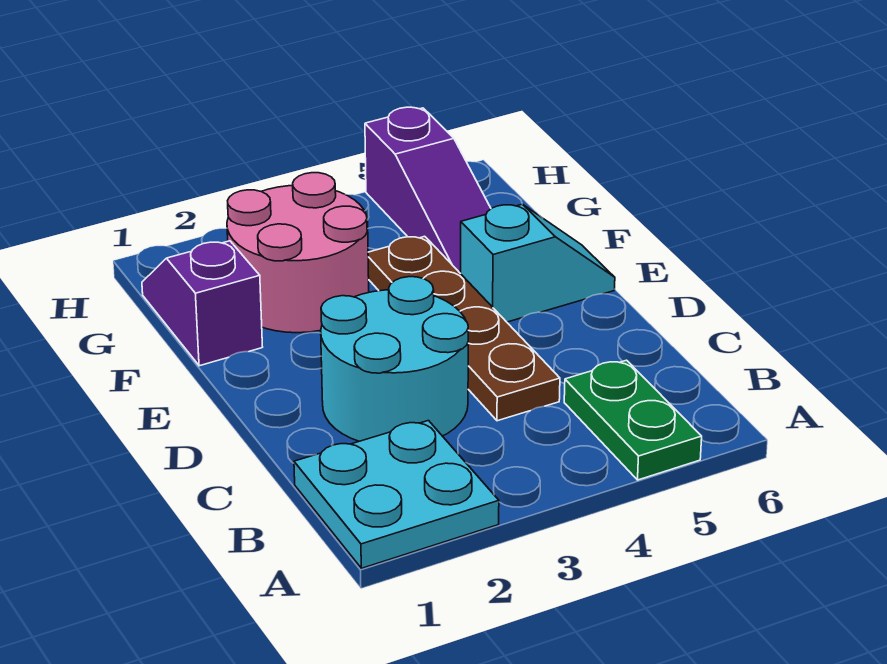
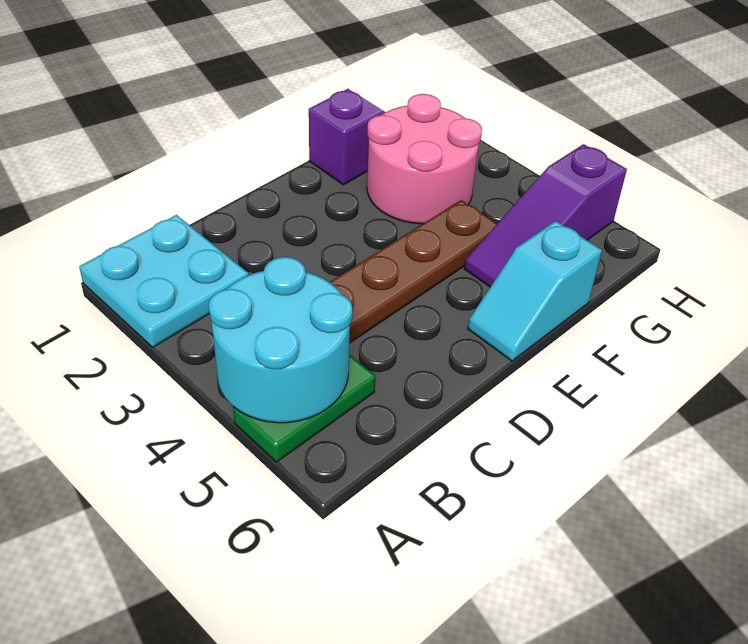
cyan round brick C2:D3 level 1 -> cyan round brick A4:B5 level 2
cyan slope E5:E6 level 1 top 5 -> cyan slope E6:F6 level 1 top F

